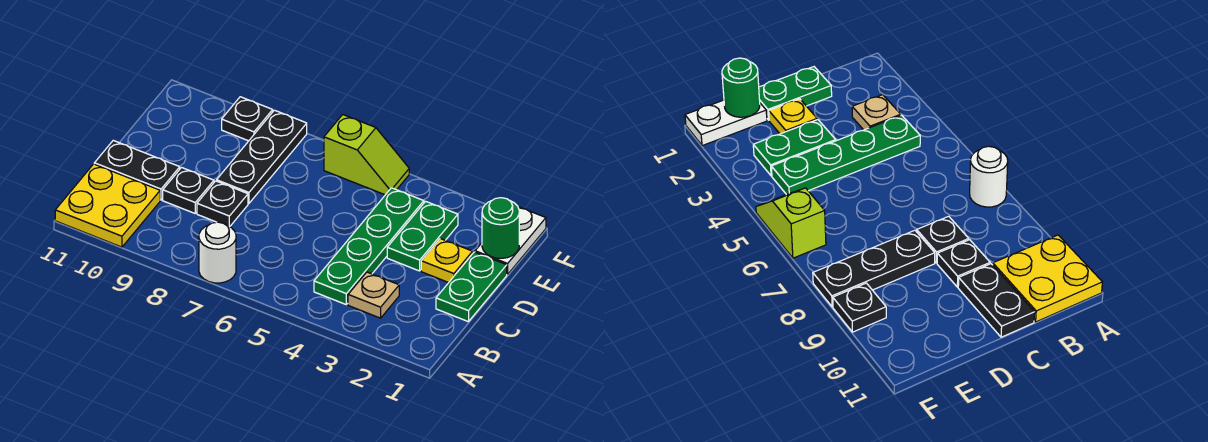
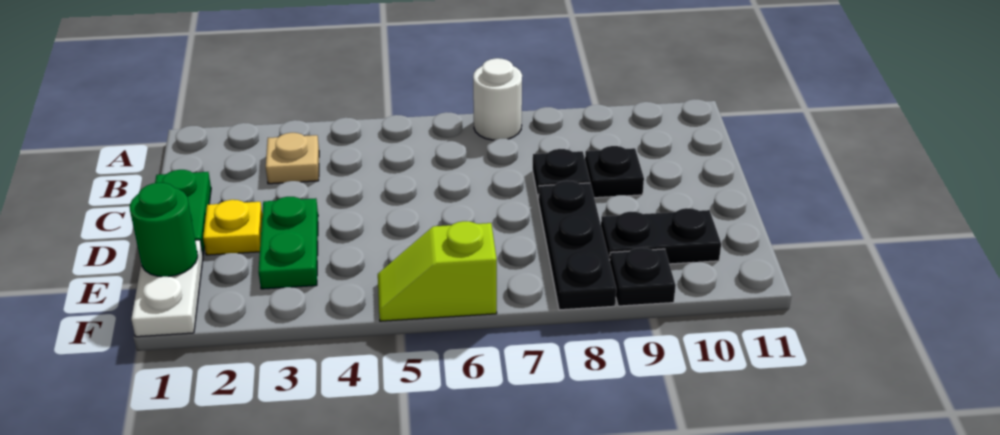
yellow plate A10:B11 level 1 -> none
green plate B4:E4 level 1 -> none
black plate C10:C11 level 1 -> black plate E9:E10 level 1

